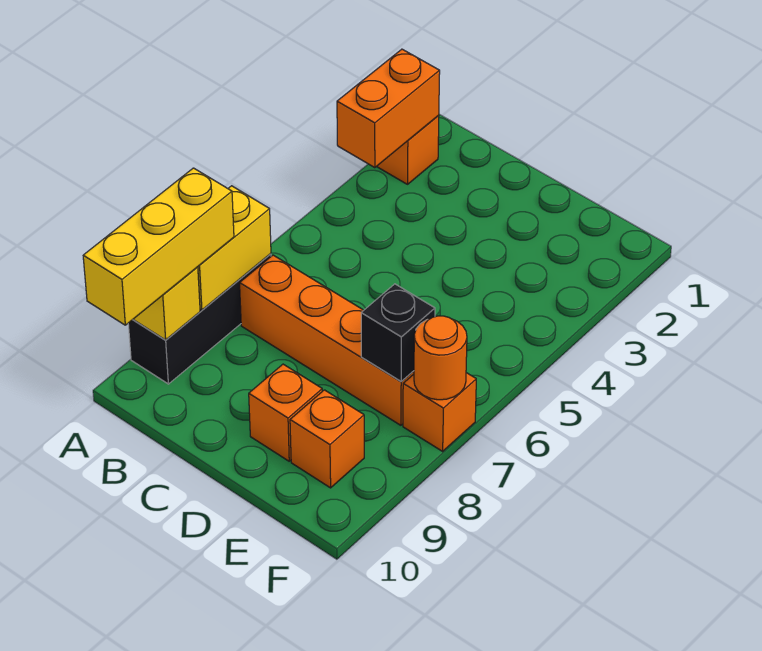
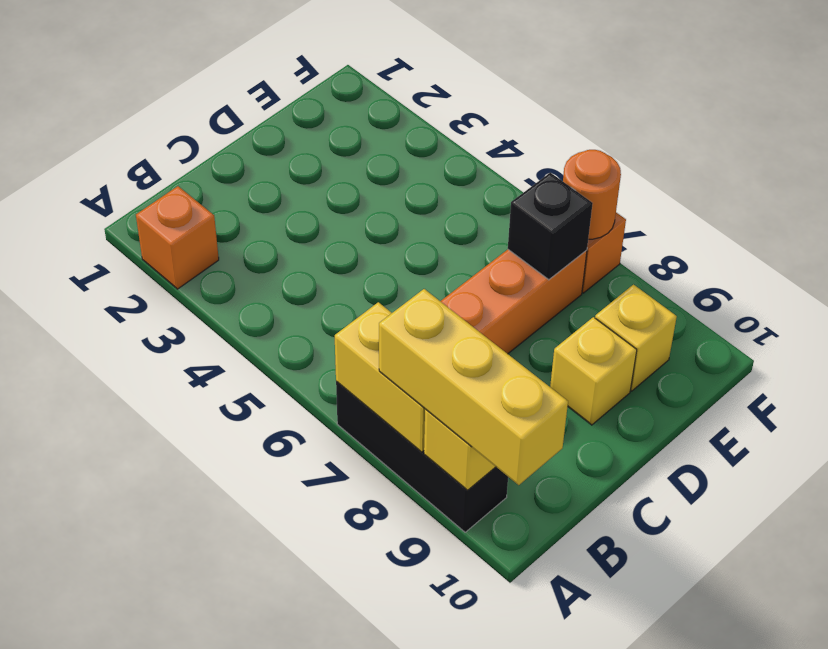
orange brick A2:A3 level 2 -> none
orange brick D9 level 1 -> yellow brick D9 level 1
orange brick E9 level 1 -> yellow brick E9 level 1

